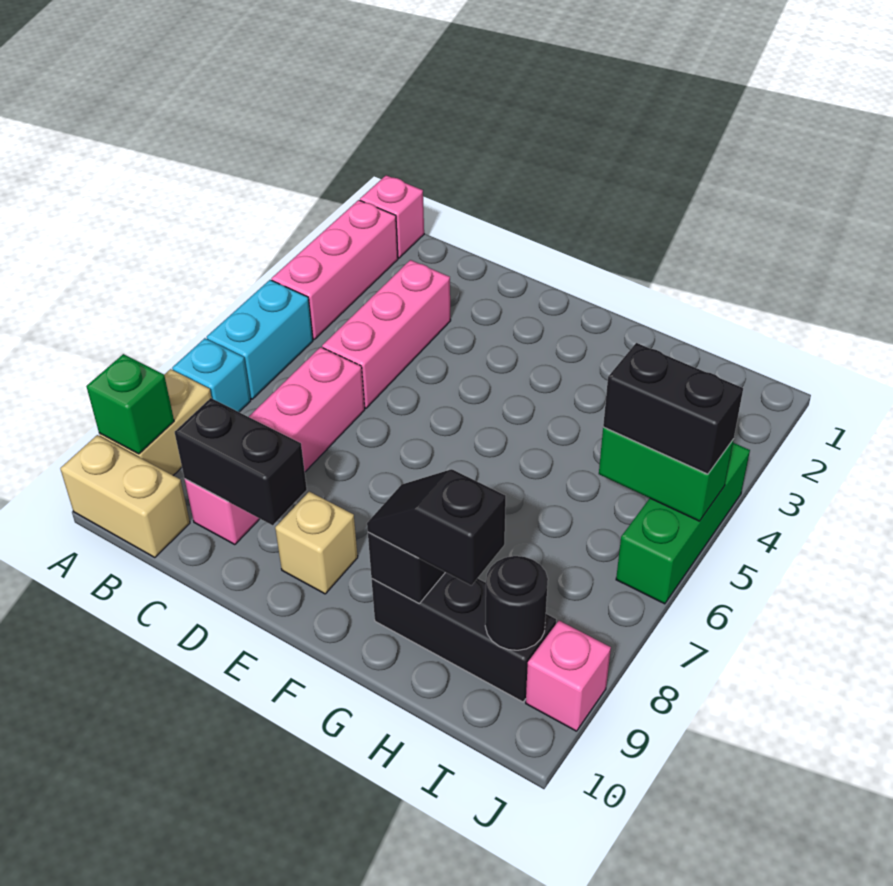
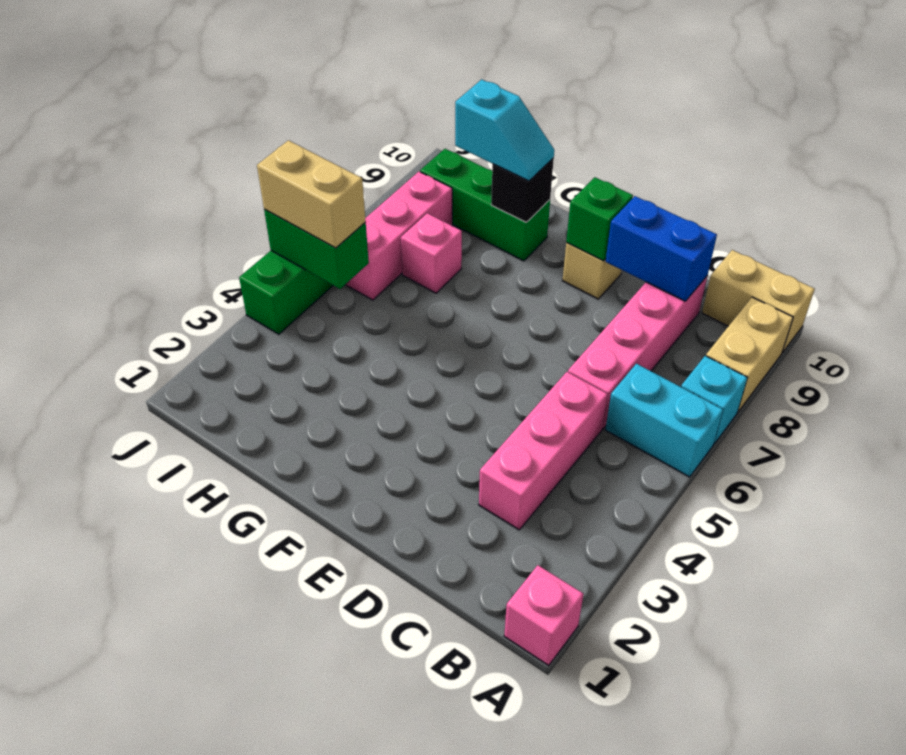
pink brick A2:A4 level 1 -> pink brick I6:I8 level 1
cyan brick A5:A6 level 1 -> cyan brick A6:B6 level 1
green brick A9 level 2 -> green brick E9 level 2
black brick C9:D9 level 2 -> blue brick C9:D9 level 2
black brick G9:I9 level 1 -> green brick G9:I9 level 1
black slope G9:H9 level 3 top H -> cyan slope G9:H9 level 3 top H
black brick I5:J5 level 3 -> tan brick I5:J5 level 3
black round brick I9 level 2 -> none
pink brick J9 level 1 -> pink brick H7 level 1

